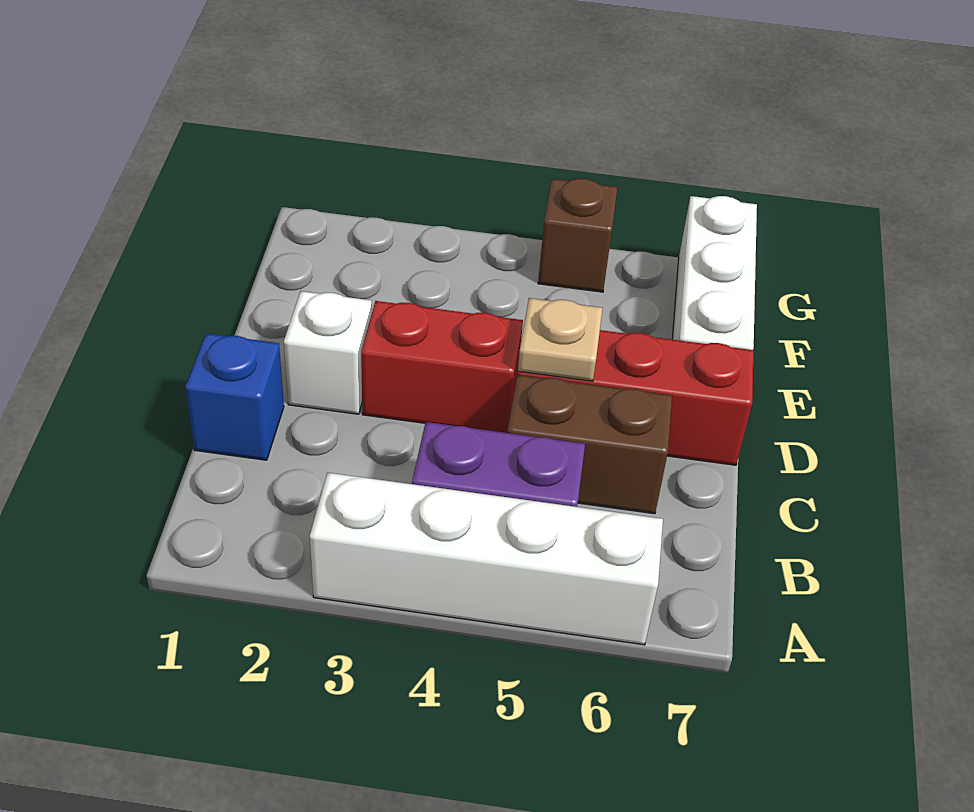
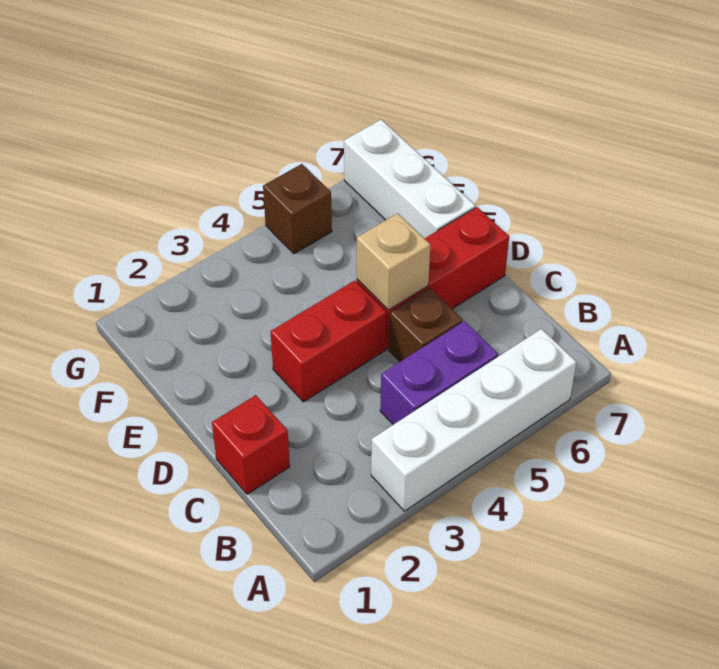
blue brick C1 level 1 -> red brick C1 level 1
brown brick C5:C6 level 1 -> brown brick C5 level 1
white brick D2 level 1 -> none
tan plate D5 level 2 -> tan brick D5 level 2

